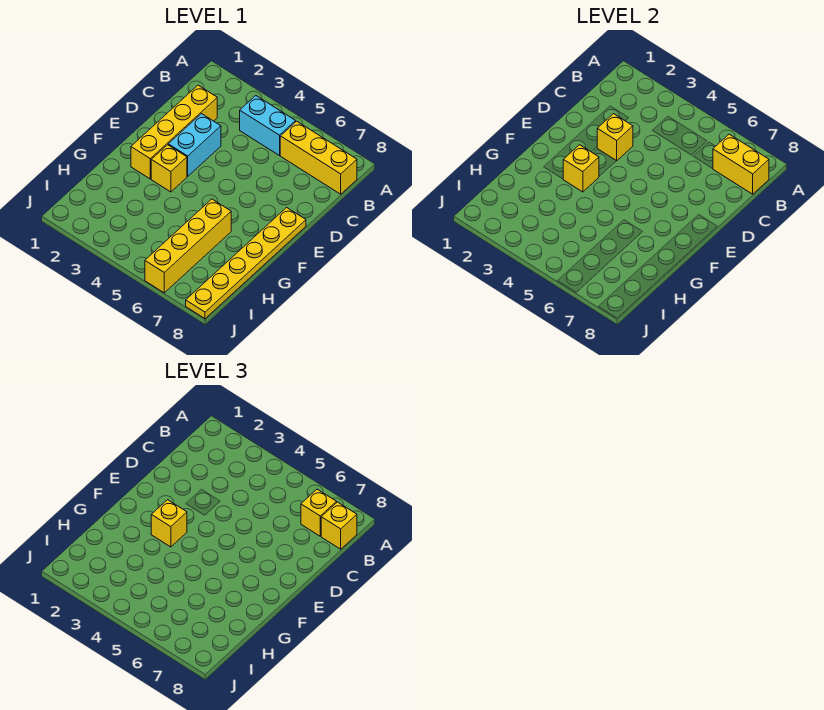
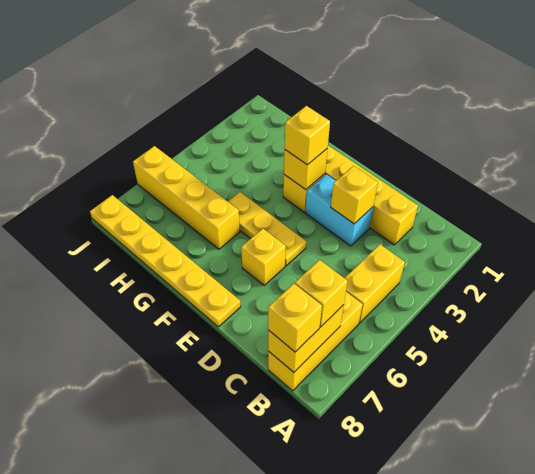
cyan brick B4:B5 level 1 -> yellow brick B4:B5 level 1
none -> yellow plate E5:G5 level 1
none -> yellow brick E6 level 1

